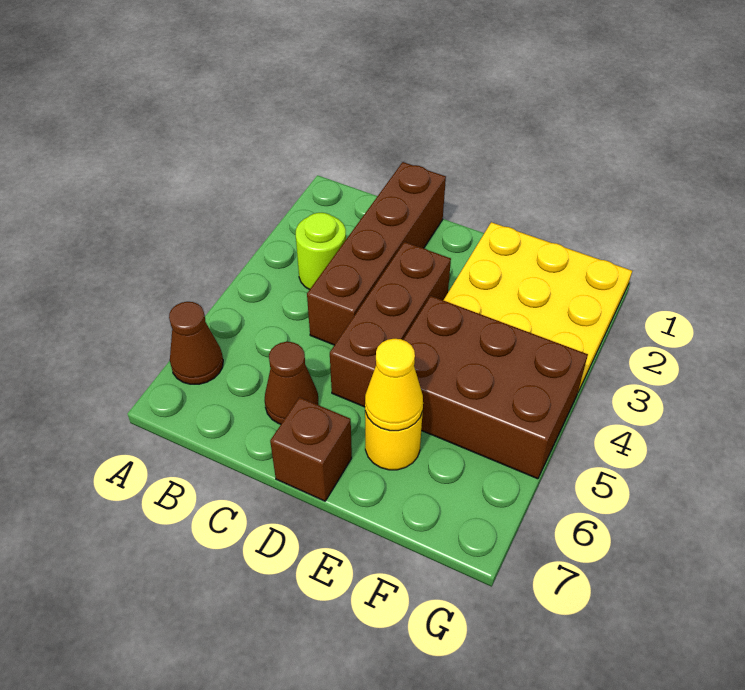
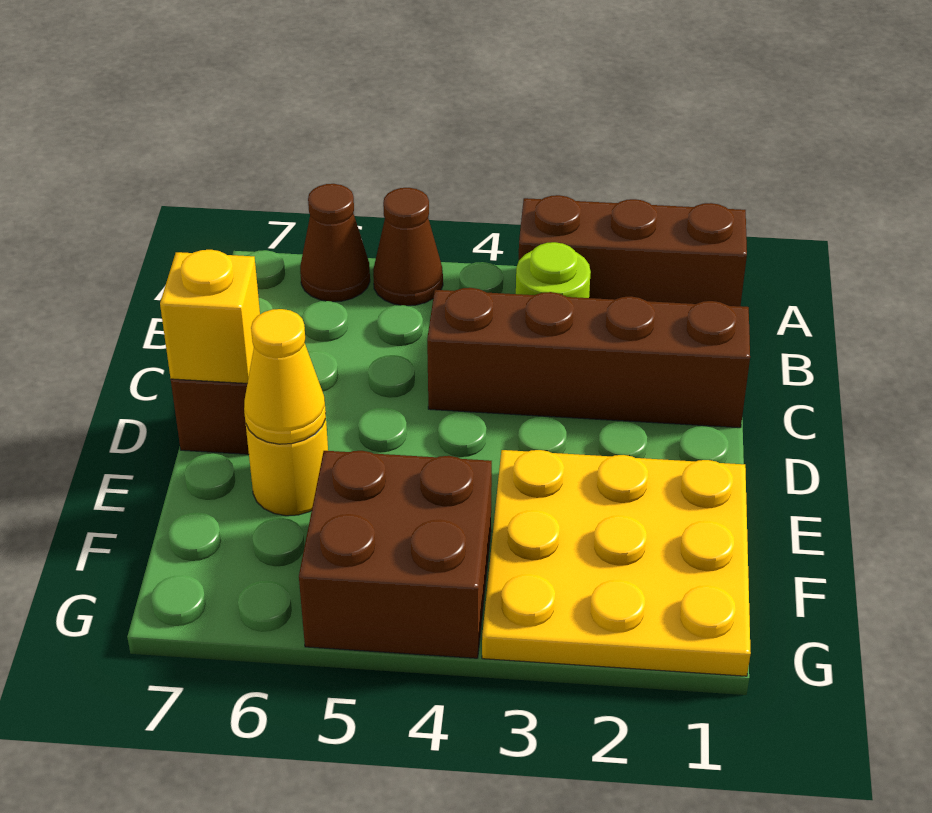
brown cone C6 level 1 -> brown cone A5 level 1
brown brick D3:D5 level 1 -> brown brick A1:A3 level 1
none -> yellow brick D7 level 2
brown brick E4:G5 level 1 -> brown brick F4:G5 level 1

